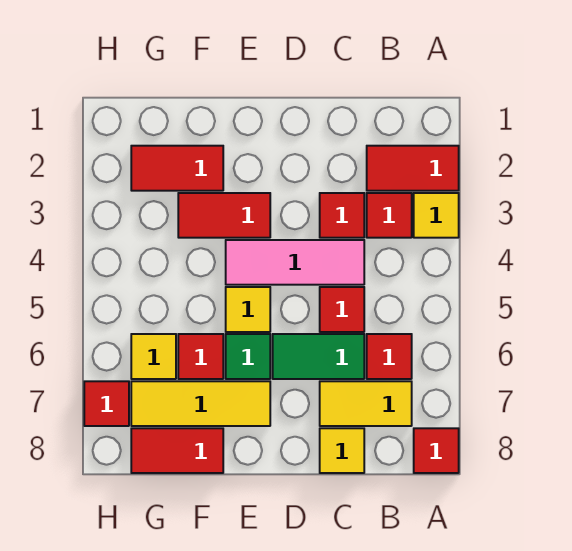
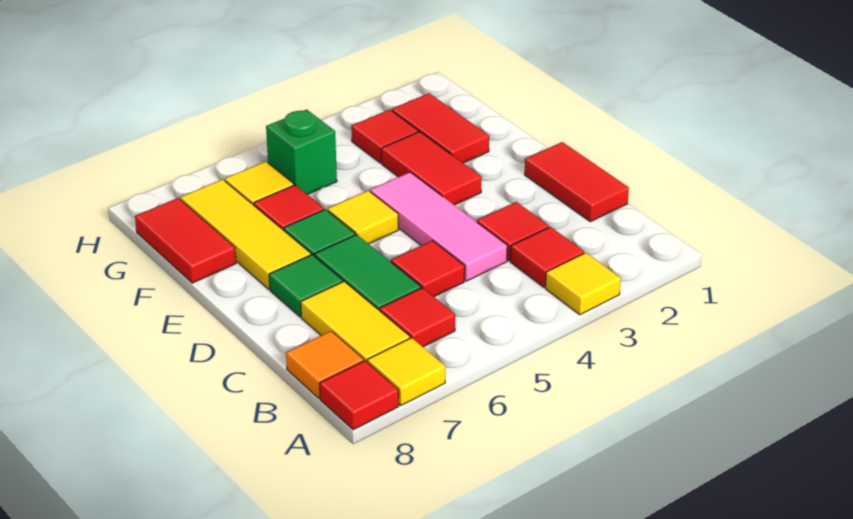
red tile A2:B2 level 1 -> red tile C1:D1 level 1
none -> orange tile B8 level 1
yellow tile C8 level 1 -> yellow tile A7 level 1
none -> green tile D7 level 1
none -> green brick G5 level 1
red tile H7 level 1 -> red tile G3 level 1

